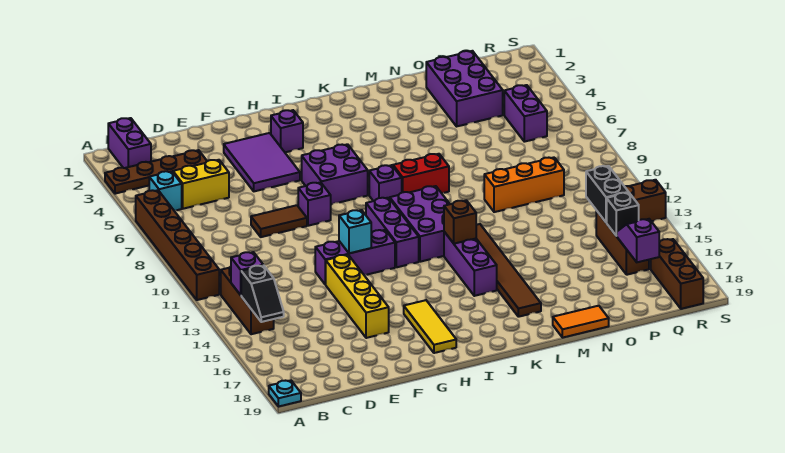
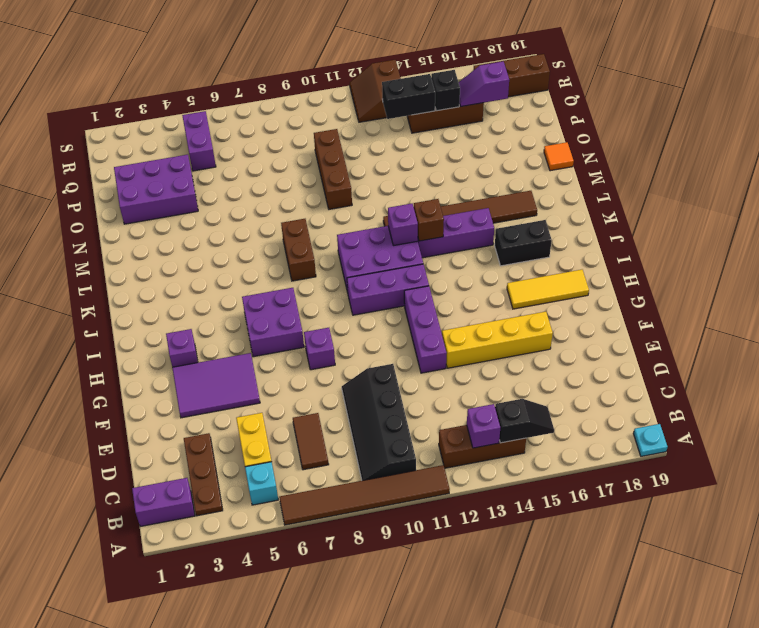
brown plate A3:D3 level 1 -> brown plate B3:D3 level 1
brown brick A6:A11 level 1 -> brown tile A6:A11 level 1
none -> black slope B9:E10 level 1 top 10
brown tile E8:F8 level 1 -> brown tile C7:D7 level 1
cyan brick G12 level 2 -> none
purple brick J8 level 1 -> purple brick K12 level 2
none -> black brick J16:J17 level 1
red brick K8:L8 level 1 -> brown brick K8:L8 level 1
orange tile M19:N19 level 1 -> orange tile N19 level 1
orange brick N10:P10 level 1 -> brown brick N10:P10 level 1
purple brick Q5:Q6 level 1 -> purple brick Q5:R5 level 1

